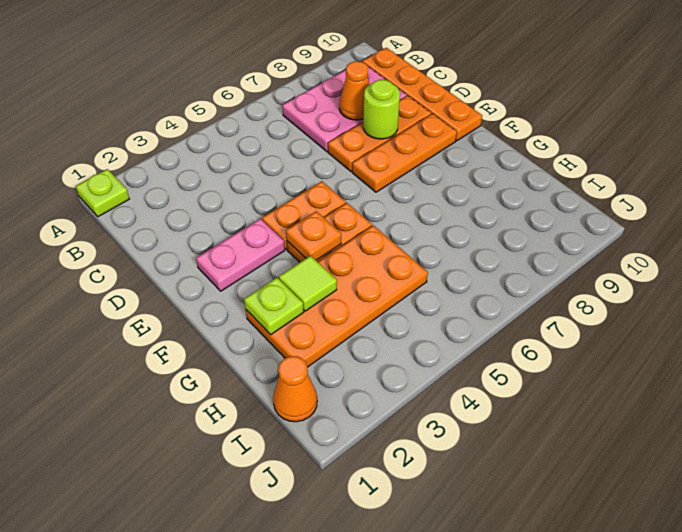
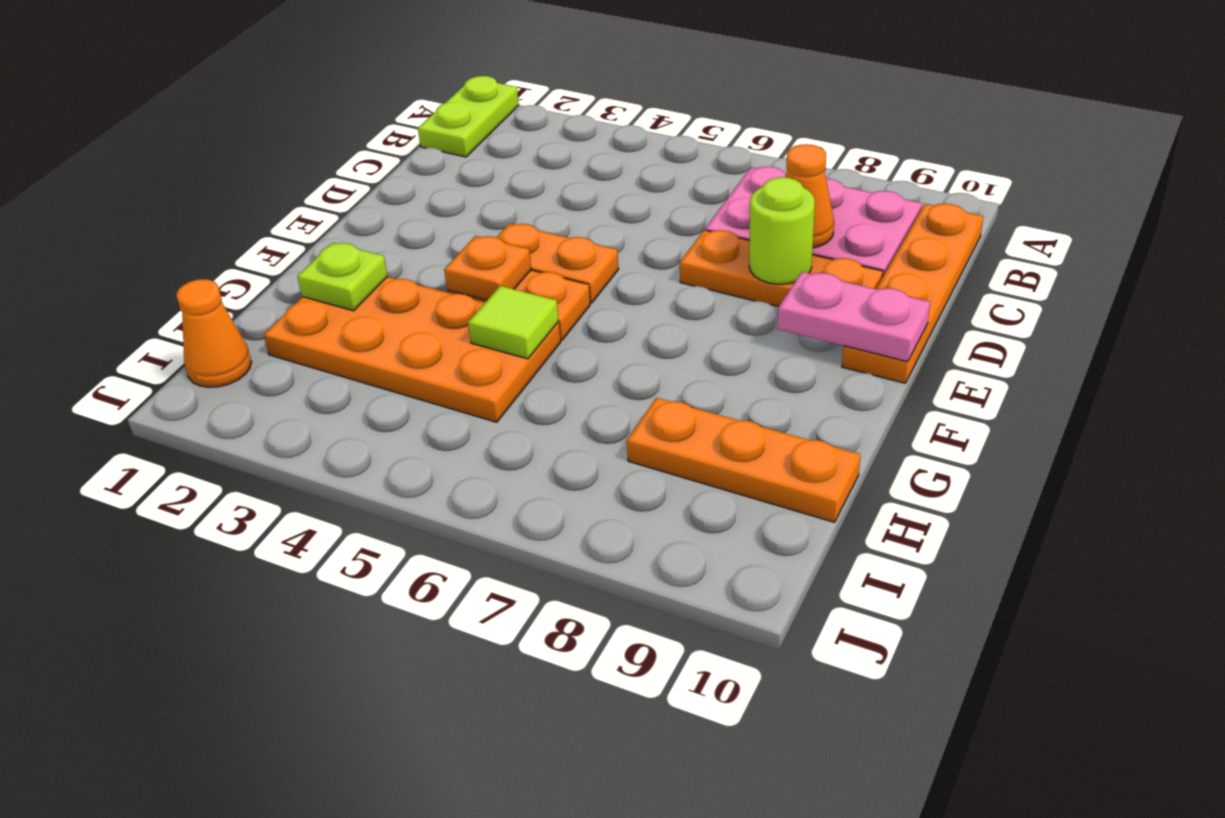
lime plate A1 level 1 -> lime plate A1:B1 level 1
pink plate E2:E3 level 1 -> pink plate E9:E10 level 2
orange plate E7:E9 level 1 -> orange plate H8:H10 level 1
lime tile G3 level 2 -> lime tile G5 level 2

